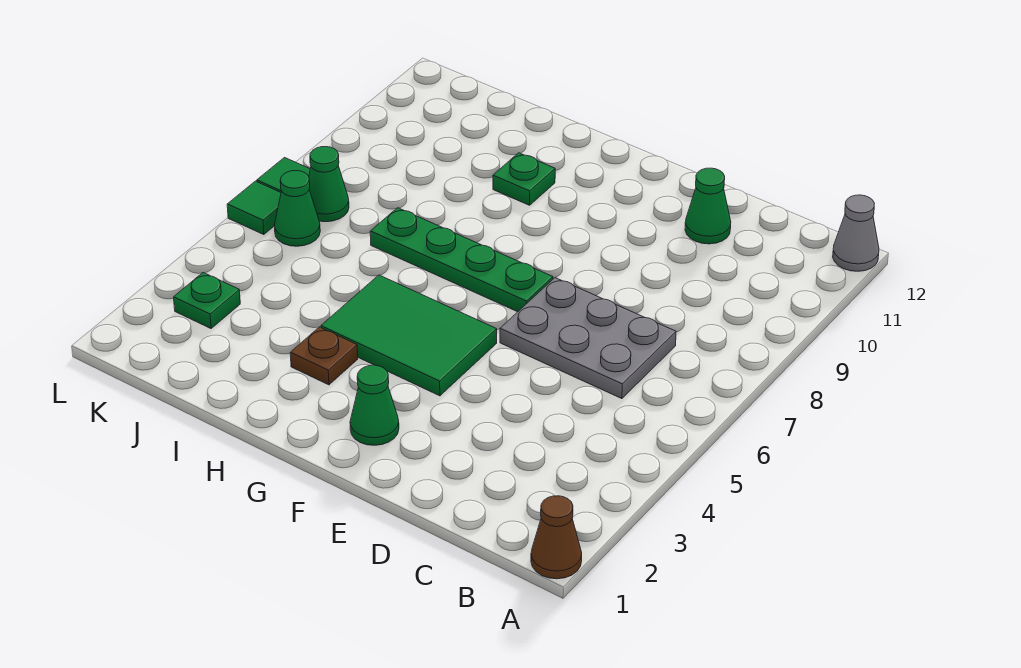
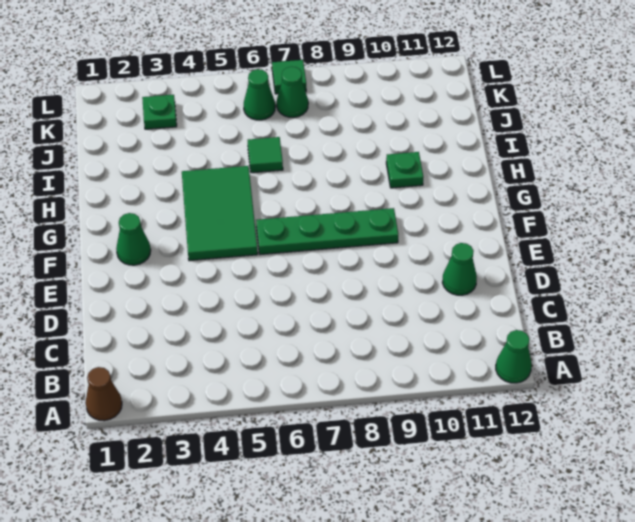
grey cone A12 level 1 -> green cone A12 level 1
grey plate C6:E7 level 1 -> none
green plate F7:I7 level 1 -> green plate F6:F9 level 1
brown plate H3 level 1 -> none
green tile L6 level 1 -> green tile I6 level 1

